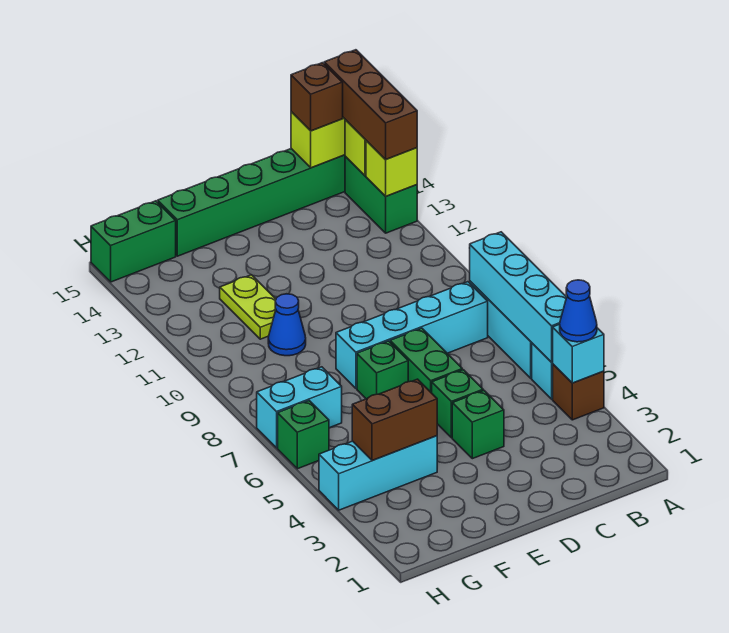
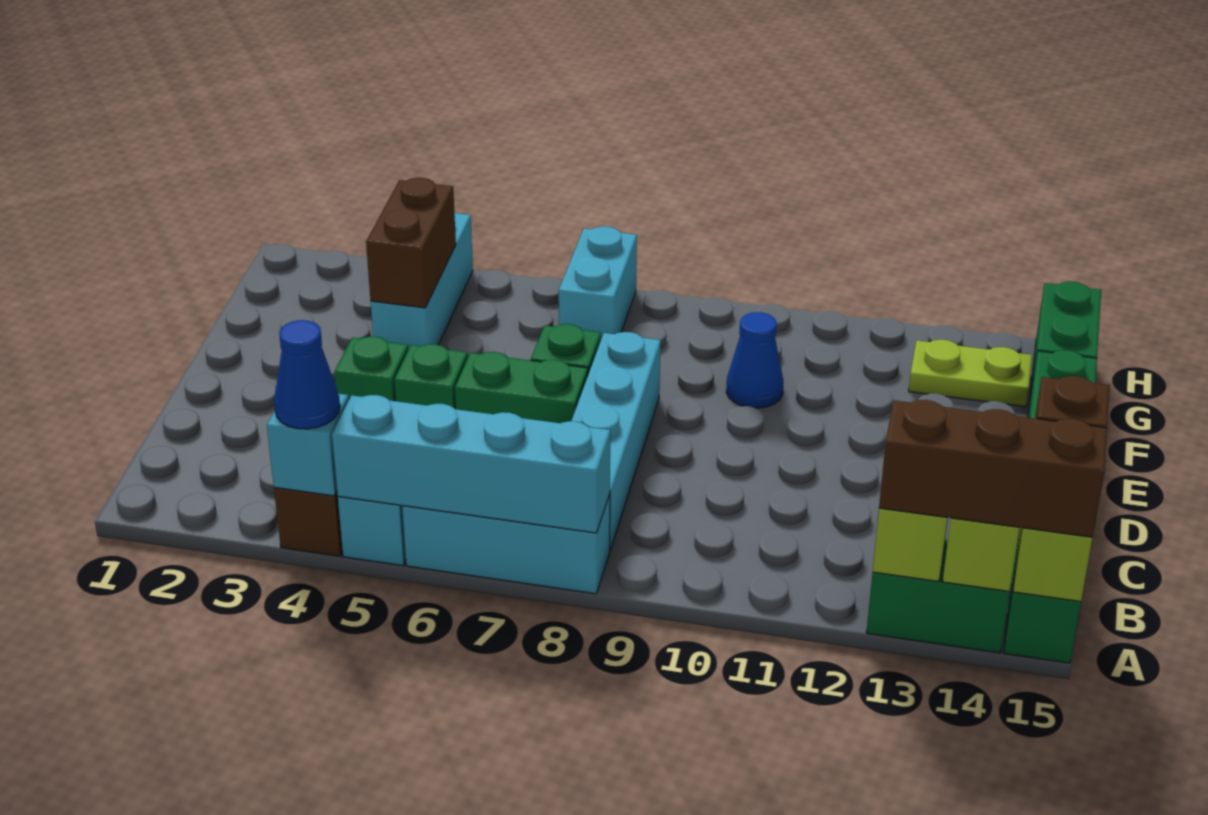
lime plate F11:F12 level 1 -> lime plate G13:G14 level 1
green brick H6 level 1 -> none

